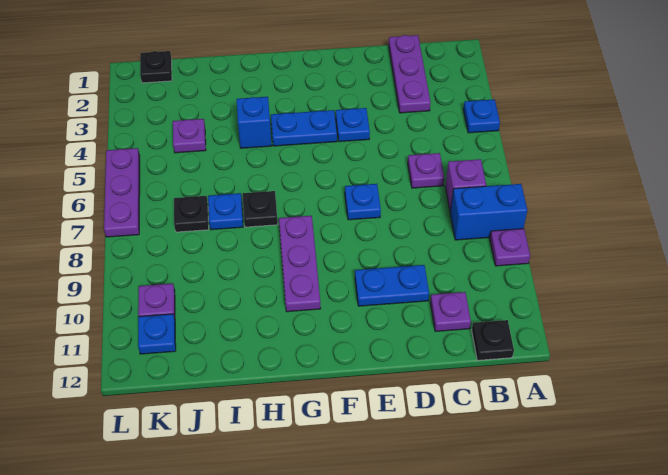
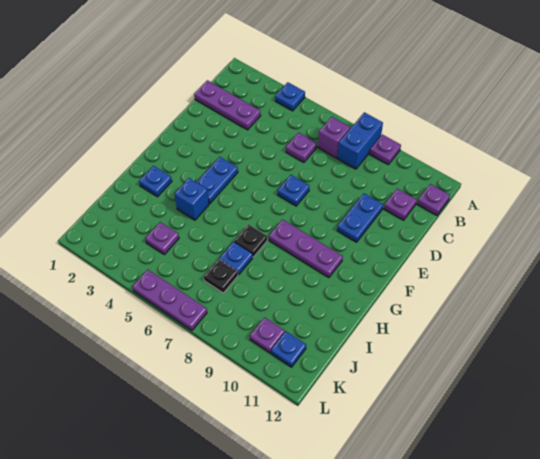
black plate B12 level 1 -> purple plate B12 level 1
blue plate E4 level 1 -> blue plate H2 level 1
black plate K1 level 1 -> none

